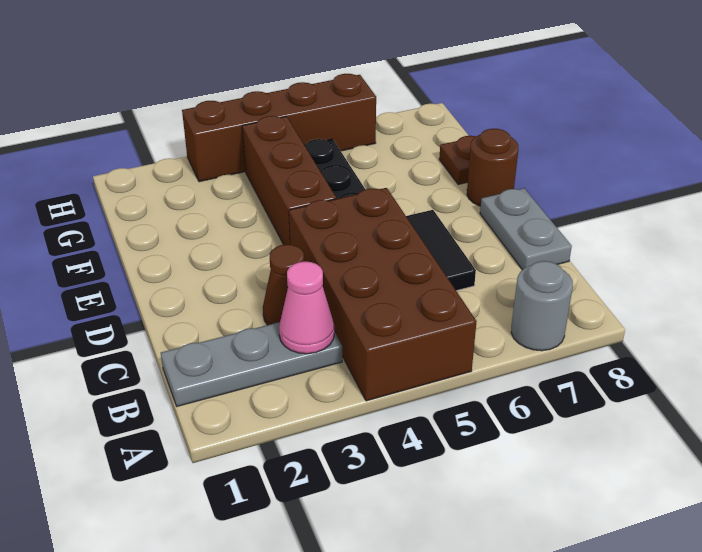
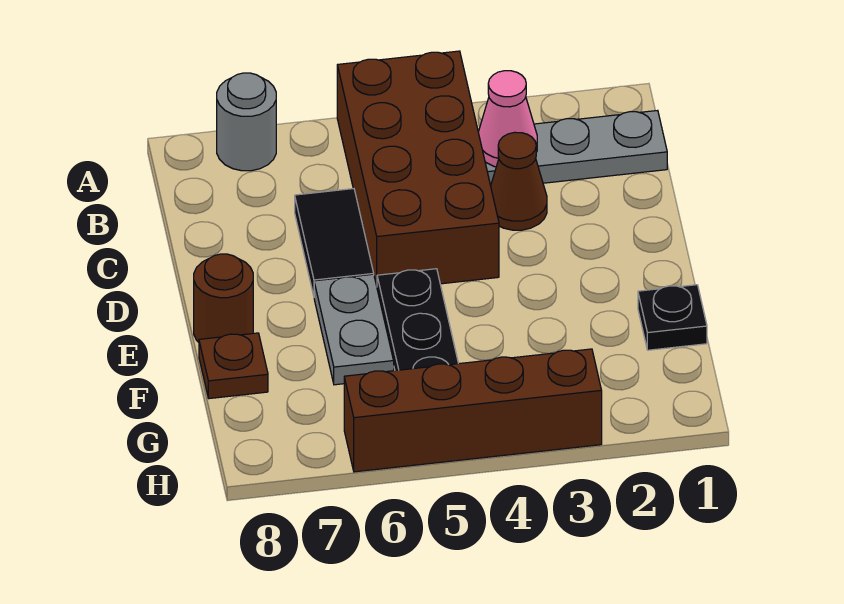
grey plate C8:D8 level 1 -> grey plate E6:F6 level 1
brown brick E4:G4 level 1 -> none
none -> black plate F1 level 1

